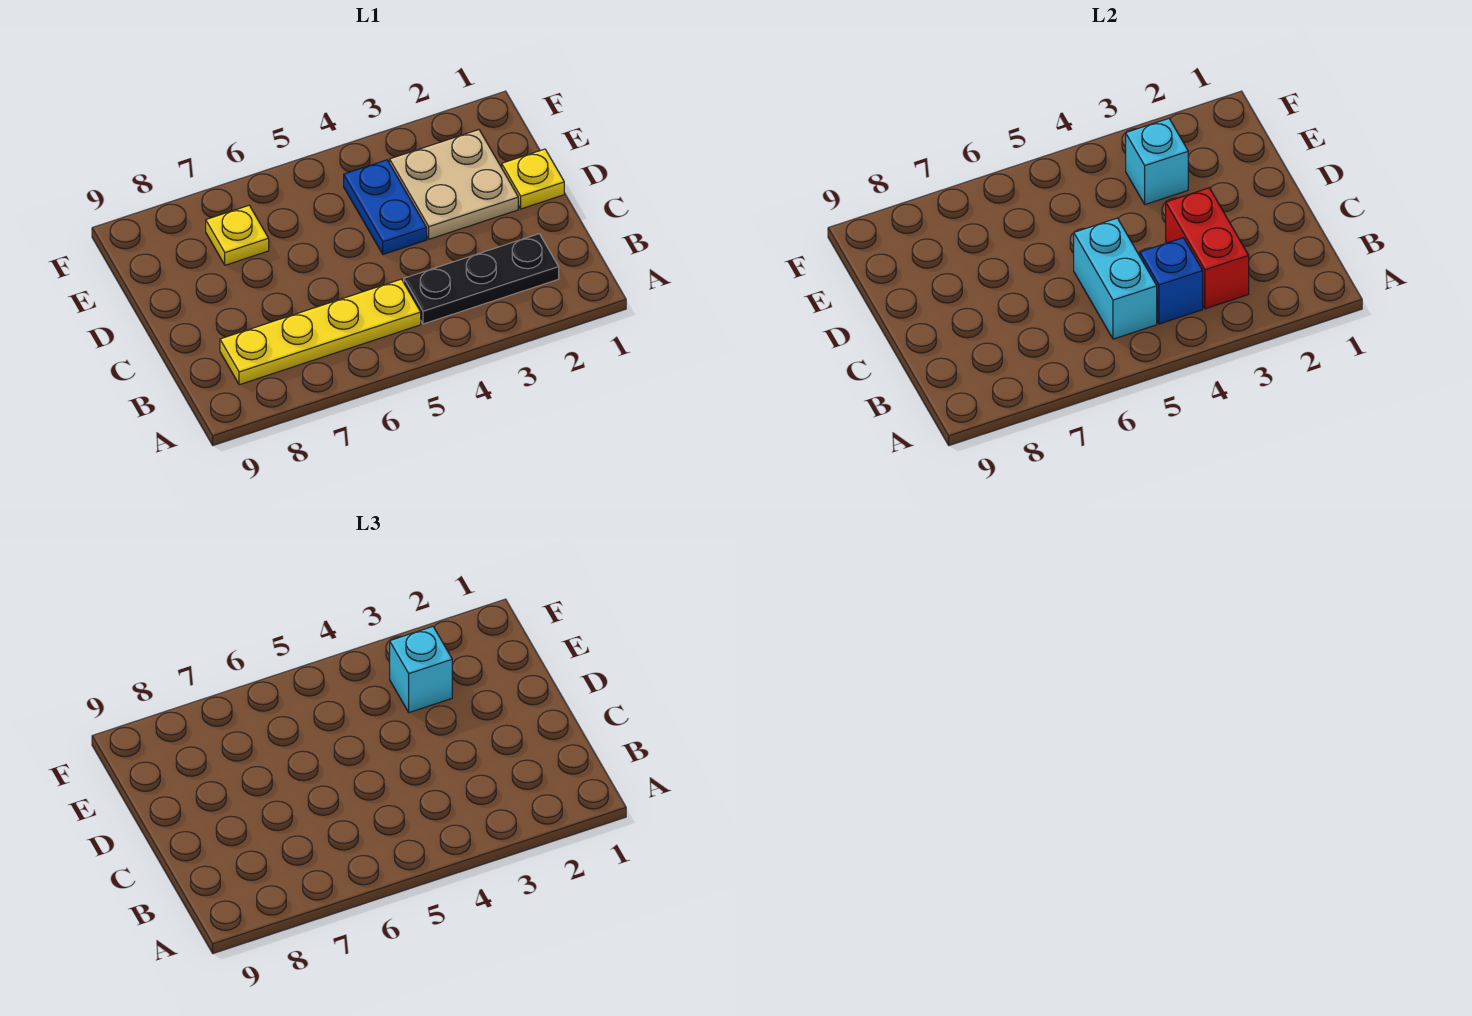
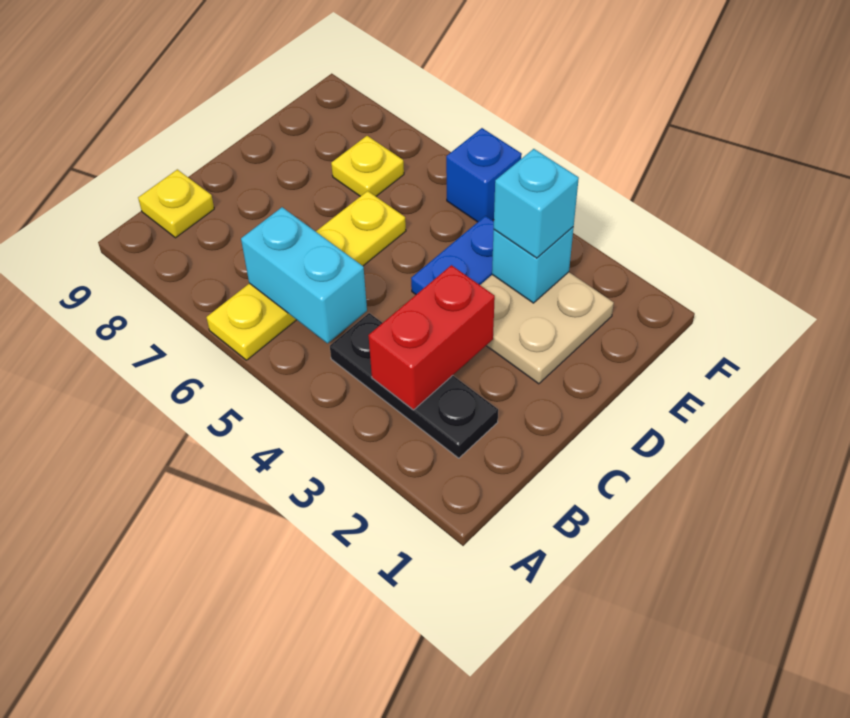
blue brick B4 level 2 -> blue brick F5 level 1
yellow plate B5:B8 level 1 -> yellow plate A6:D6 level 1
cyan brick B5:C5 level 2 -> cyan brick B5:B6 level 2
yellow plate D1 level 1 -> yellow plate B9 level 1

